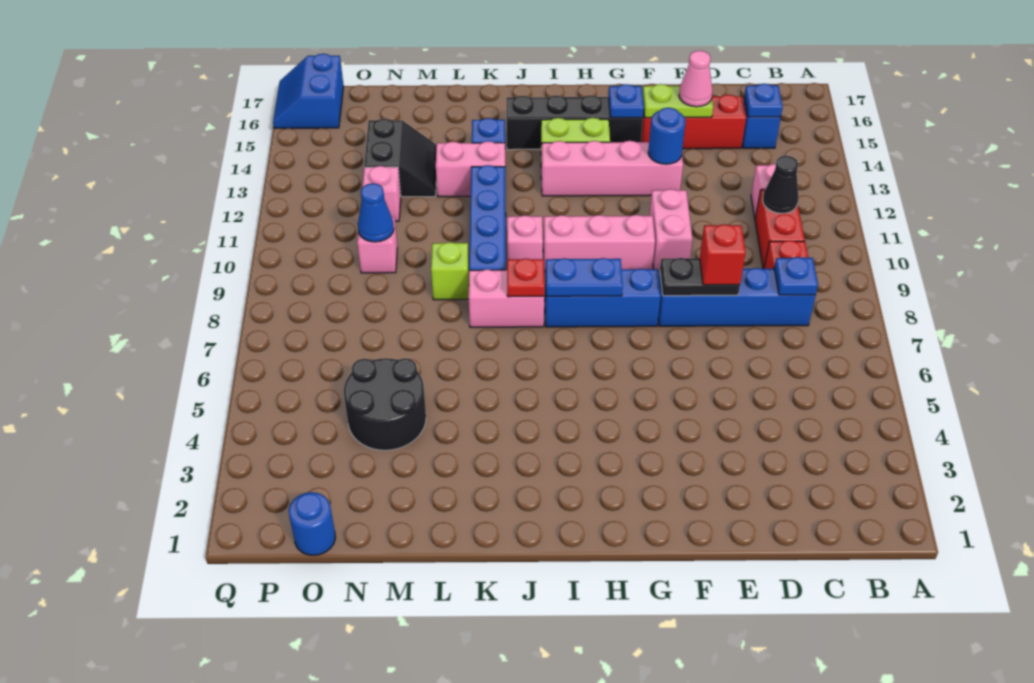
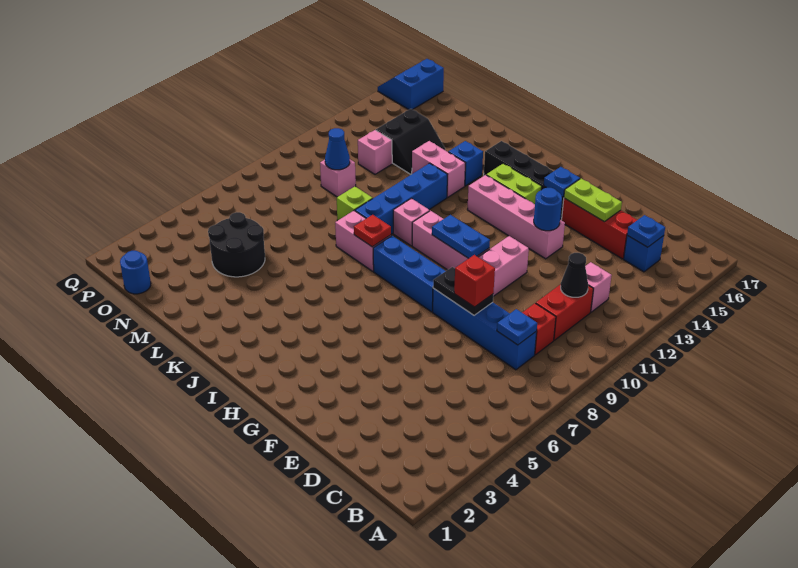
pink cone E15 level 3 -> none
blue plate H8:I8 level 2 -> blue plate G10:H10 level 2

